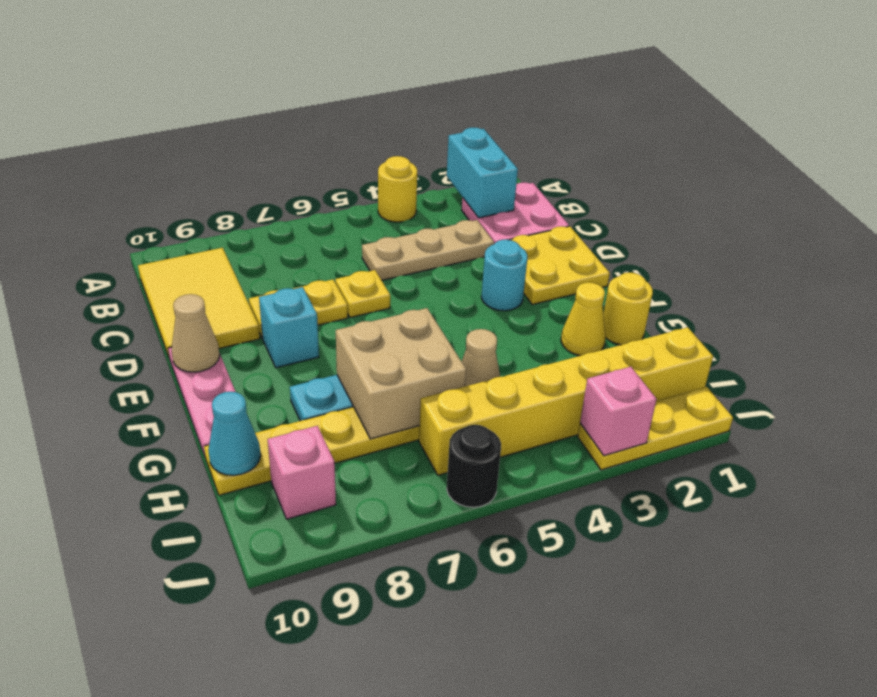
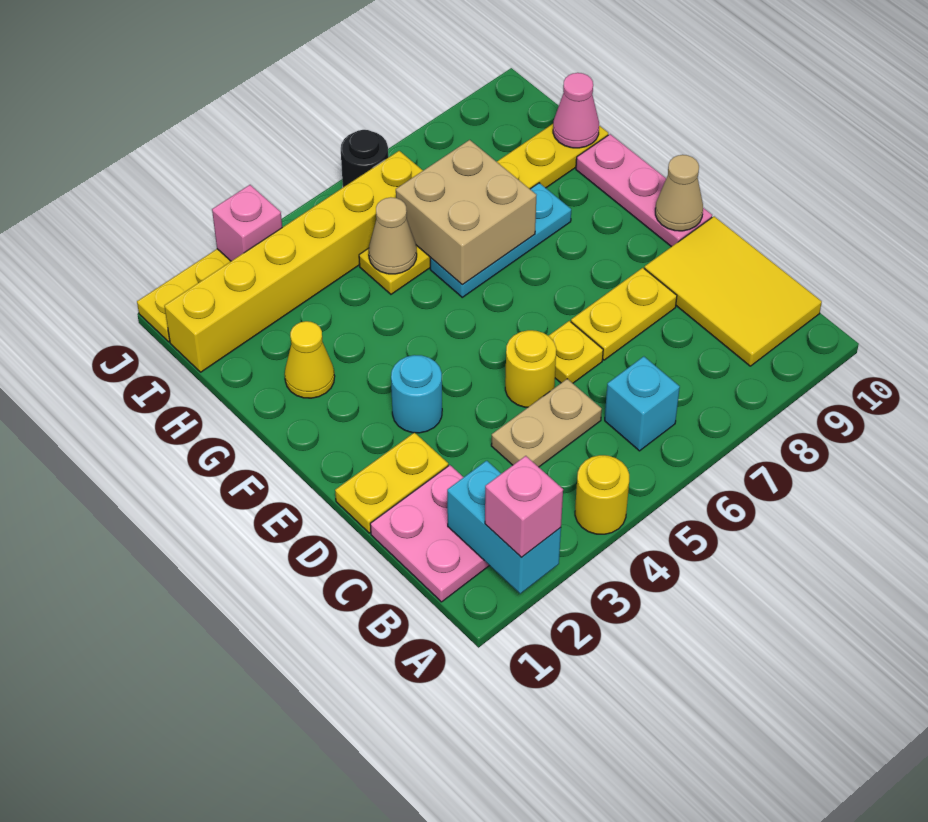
tan plate C3:C5 level 1 -> tan plate C4:C5 level 1
yellow plate D1:E2 level 1 -> yellow plate D1:D2 level 1
cyan brick E8 level 1 -> cyan brick B6 level 1
yellow round brick G1 level 1 -> yellow round brick D5 level 1
cyan cone H10 level 2 -> pink cone H10 level 2
pink brick I9 level 1 -> pink brick A2 level 3

